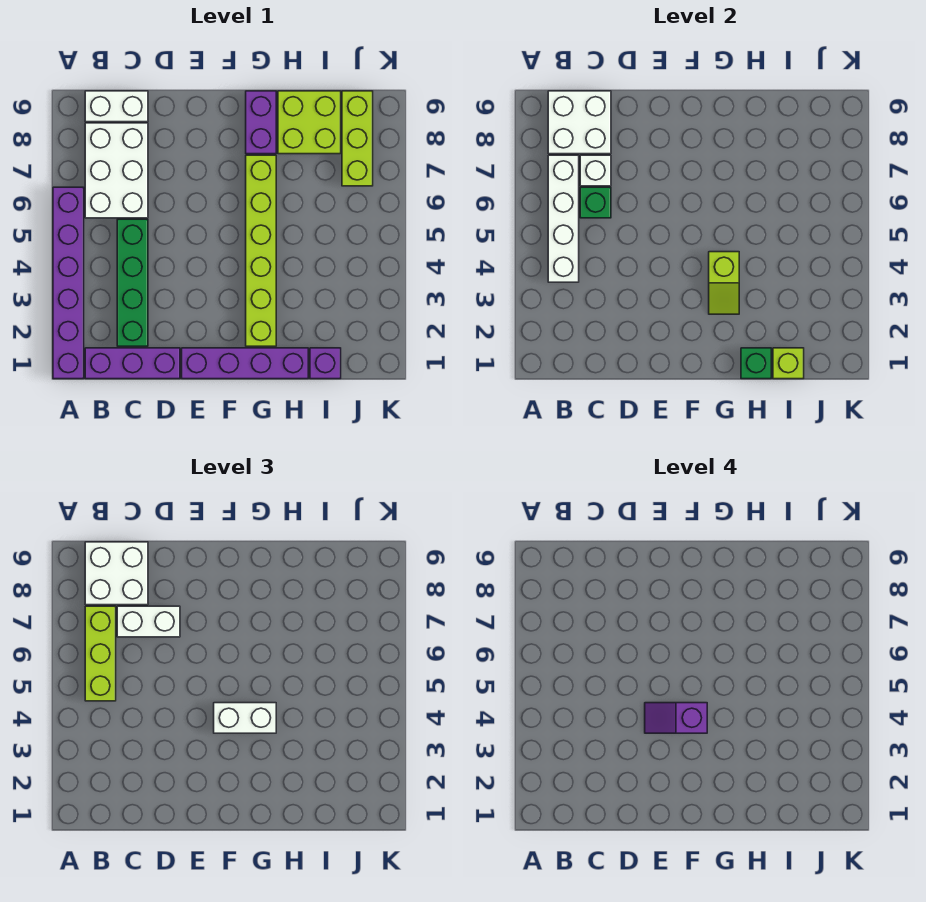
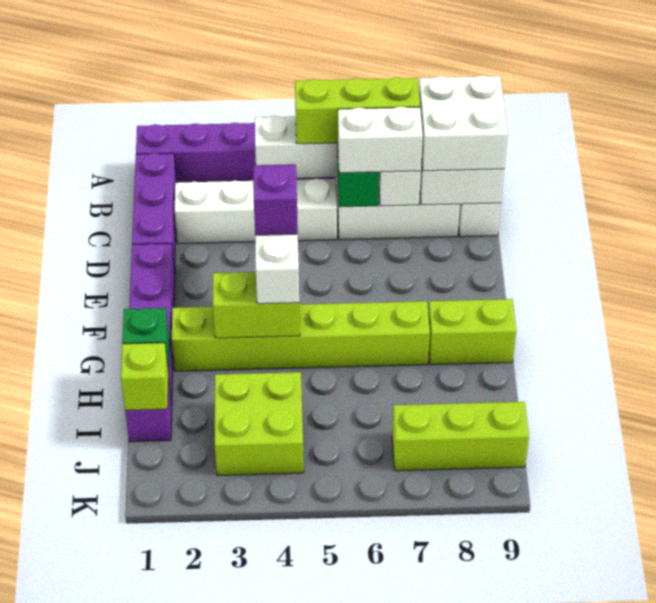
green brick C2:C5 level 1 -> white brick C2:C5 level 1
white brick C7:D7 level 3 -> white brick C6:C7 level 3
lime slope G3:G4 level 2 top 4 -> lime brick G3:G4 level 2
purple brick G8:G9 level 1 -> lime brick G8:G9 level 1
lime brick H8:I9 level 1 -> lime brick I3:J4 level 1

